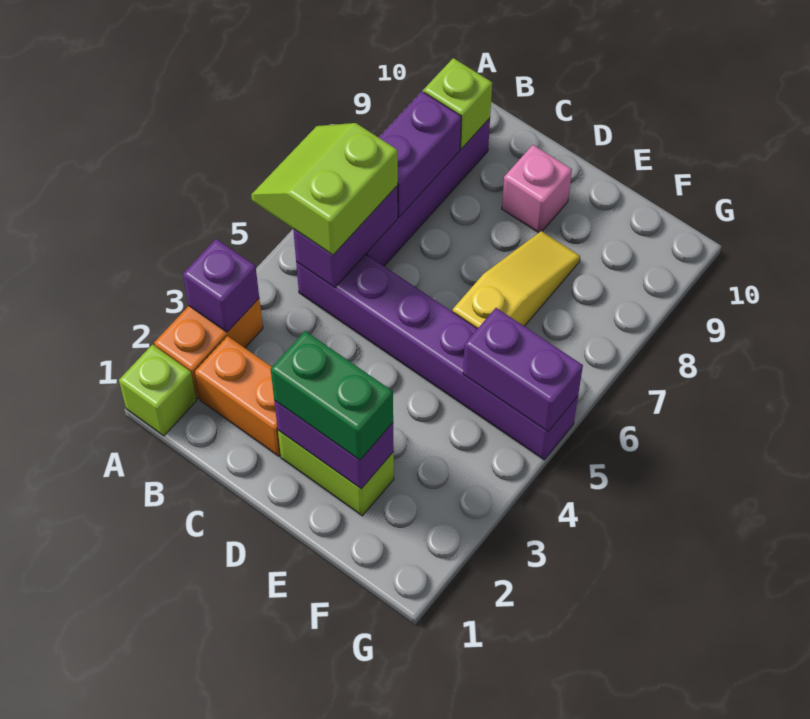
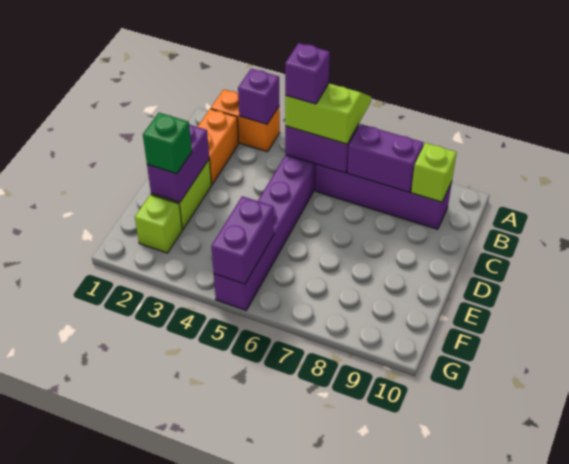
lime brick A1 level 1 -> lime brick F2 level 1
none -> purple brick B5 level 4
green brick D2:E2 level 3 -> green brick E2 level 3
pink brick D9 level 1 -> none
yellow slope E6:E8 level 1 top 6 -> none

